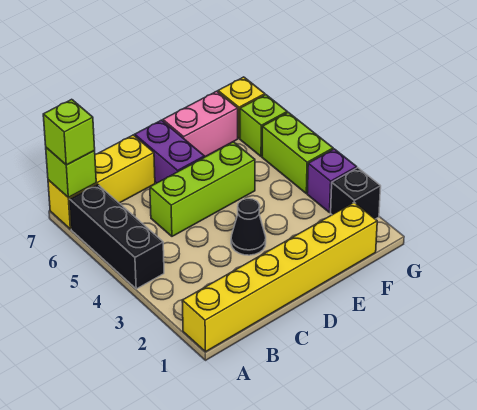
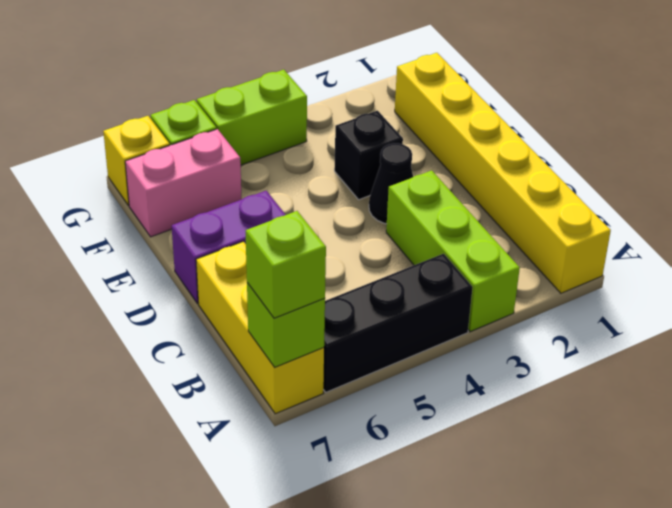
lime brick C5:E5 level 1 -> lime brick A3:C3 level 1
pink brick E7:F7 level 1 -> pink brick F6:F7 level 1
black brick G2 level 1 -> black brick E3 level 1
purple brick G3 level 1 -> none

